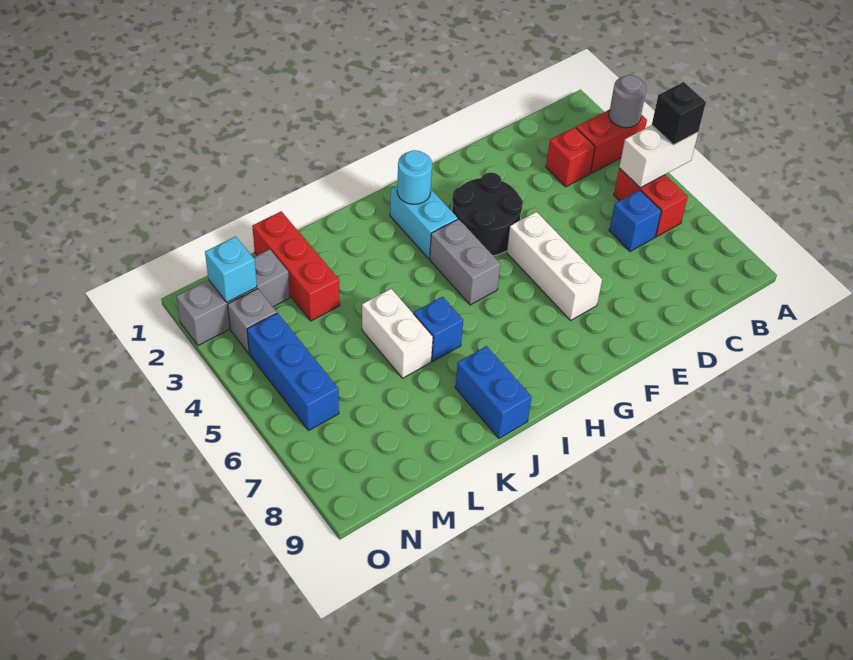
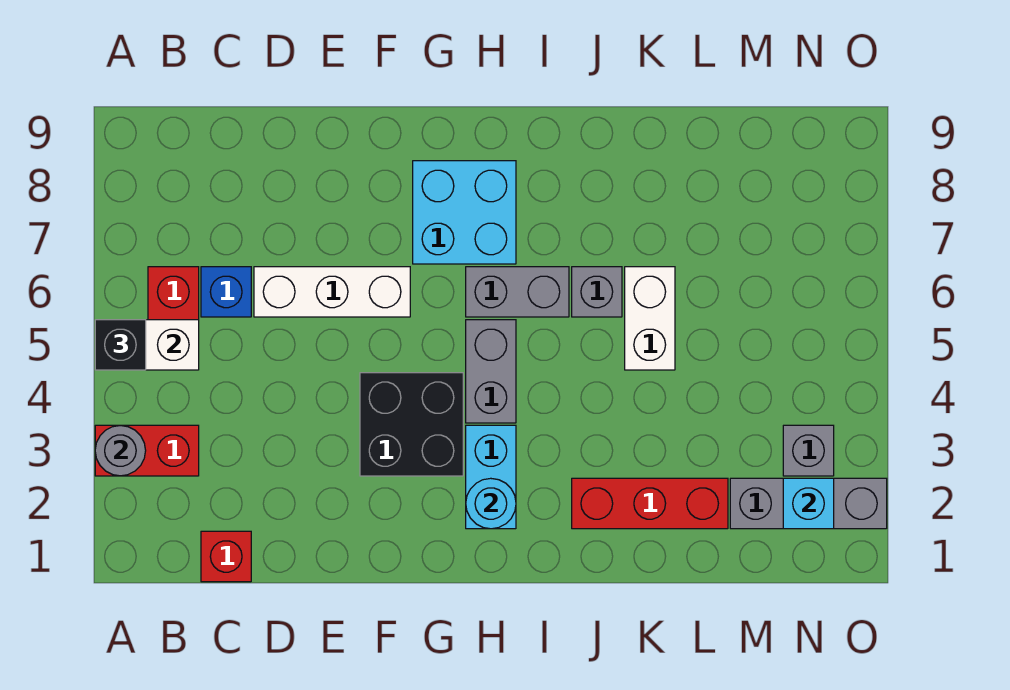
red brick C3 level 1 -> red brick C1 level 1
black round brick F3:G4 level 1 -> black brick F3:G4 level 1
white brick F5:F7 level 1 -> white brick D6:F6 level 1
none -> cyan brick G7:H8 level 1
none -> grey brick H6:I6 level 1
blue brick J6 level 1 -> grey brick J6 level 1
blue brick J8:J9 level 1 -> none
red brick L1:L3 level 1 -> red brick J2:L2 level 1
blue brick N4:N6 level 1 -> none

